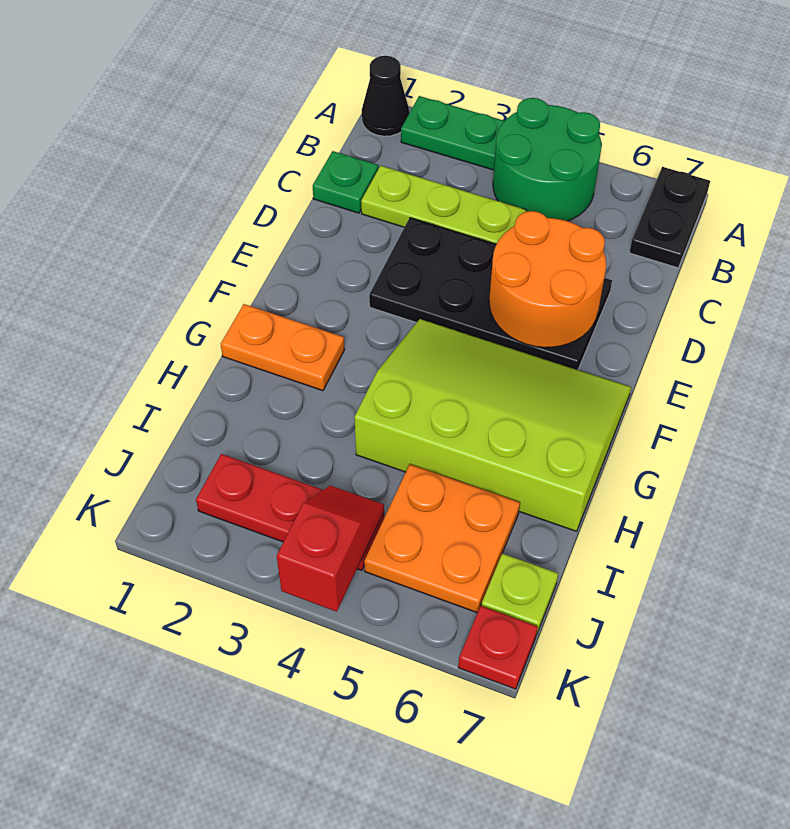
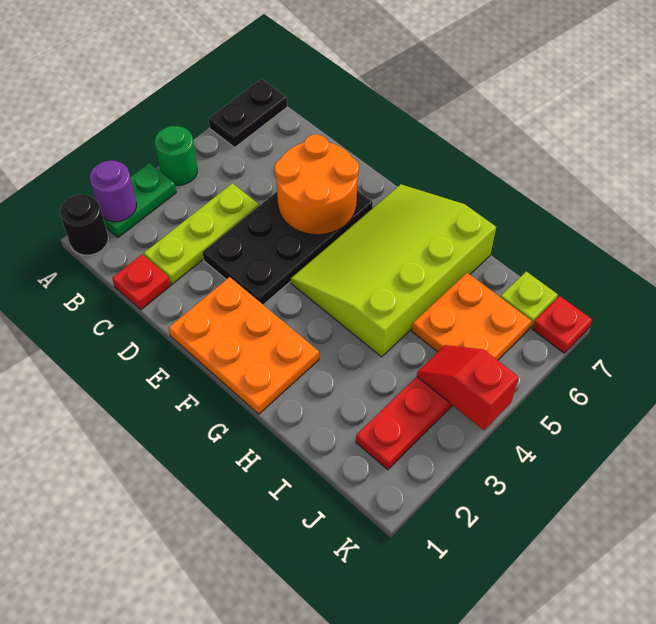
black cone A1 level 1 -> black round brick A1 level 1
none -> purple round brick A2 level 2
green round brick A4:B5 level 1 -> green round brick A4 level 1
black plate A7:B7 level 1 -> black plate A6:A7 level 1
green plate C1 level 1 -> red plate C1 level 1
orange plate G1:G2 level 1 -> orange plate E1:G2 level 1

